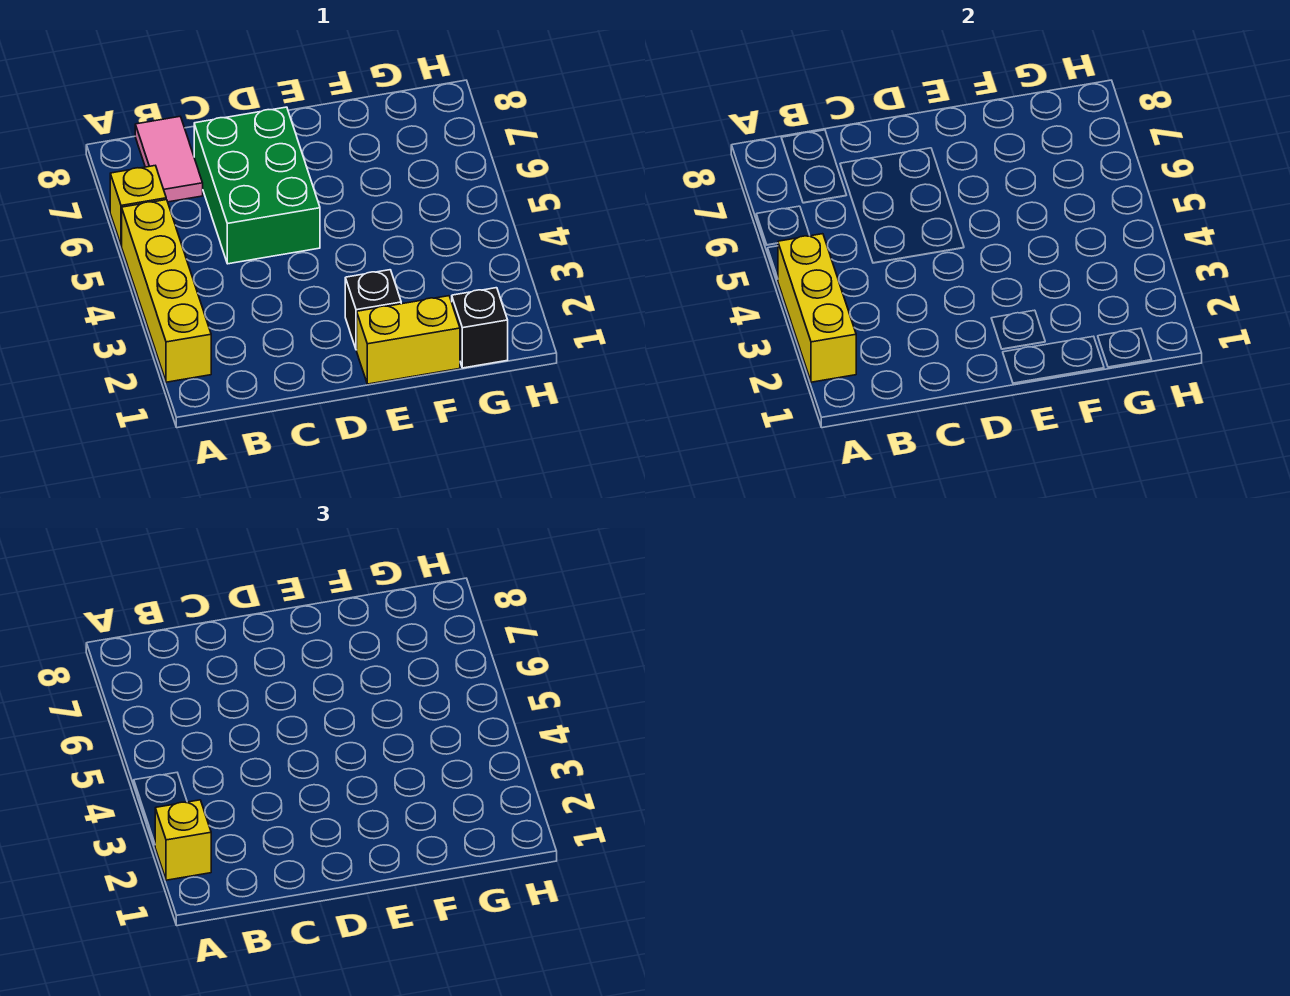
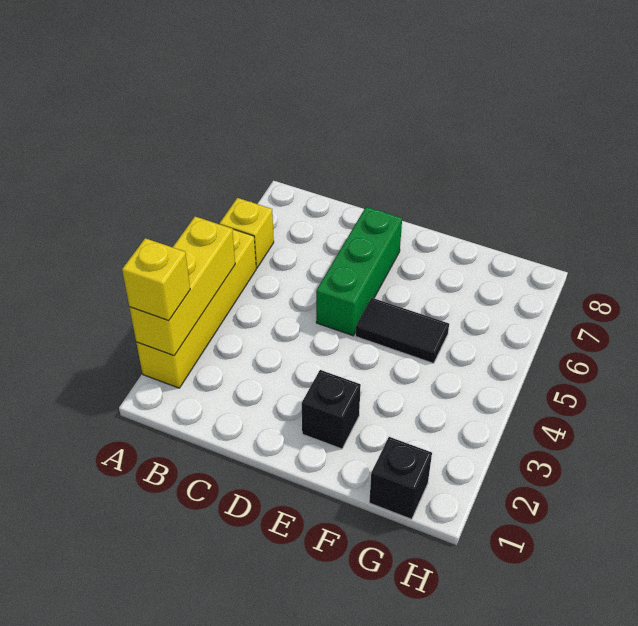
pink tile B7:B8 level 1 -> none
green brick C5:D7 level 1 -> green brick D5:D7 level 1
yellow brick E1:F1 level 1 -> none
none -> black tile E5:F5 level 1

